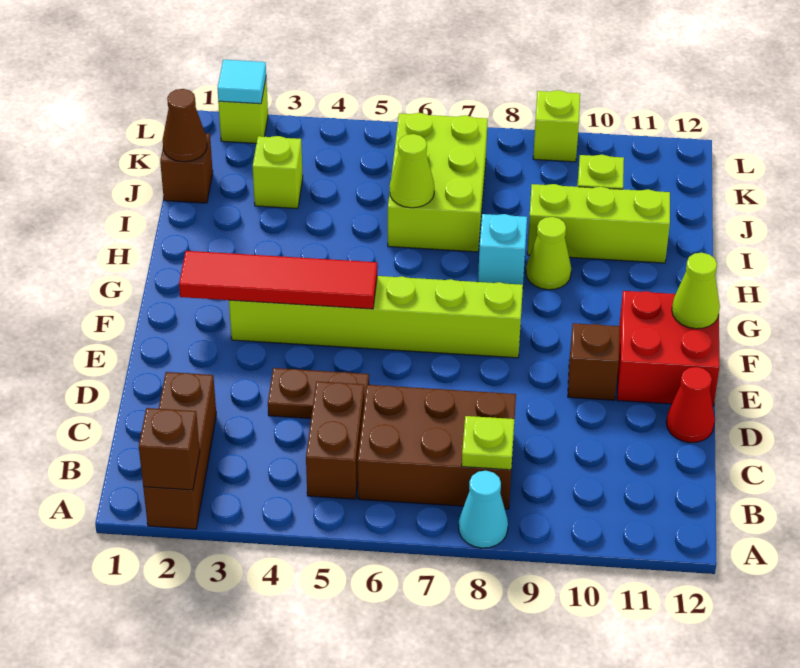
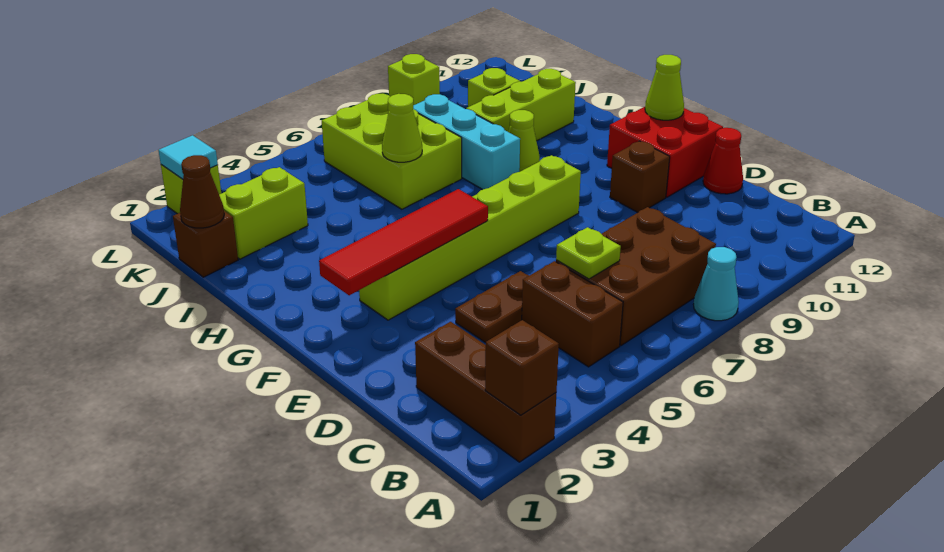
lime plate B8 level 2 -> lime plate C6 level 2
cyan brick H8 level 1 -> cyan brick H8:J8 level 1
lime brick J3 level 1 -> lime brick J2:J3 level 1

